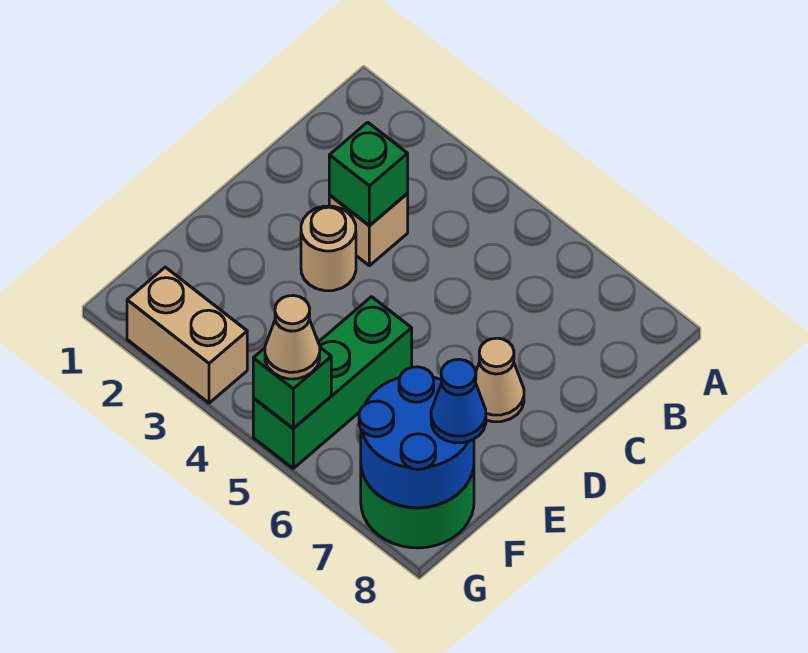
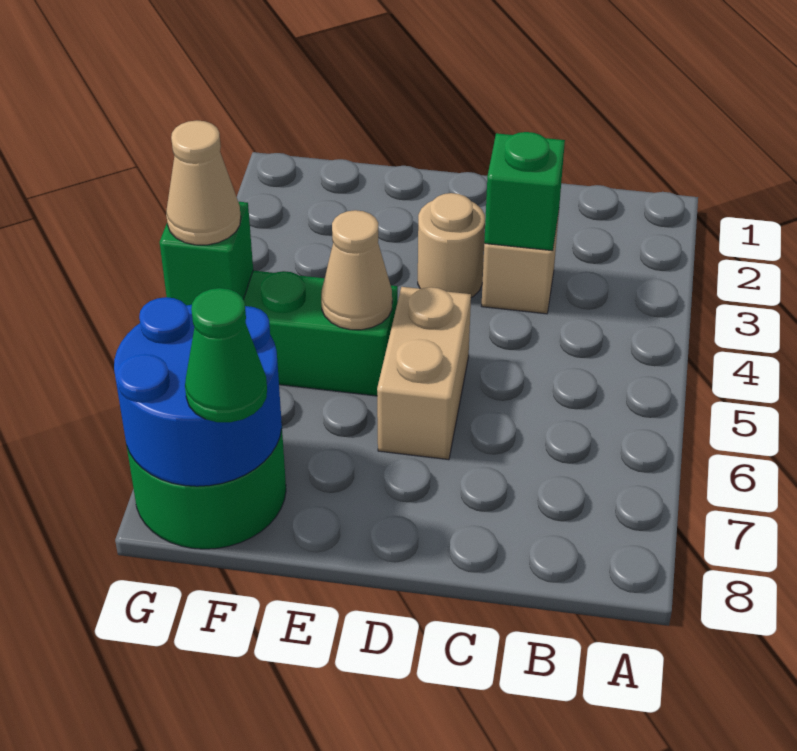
tan cone D7 level 1 -> tan cone E5 level 2
blue cone F8 level 3 -> green cone F8 level 3
tan brick G2:G3 level 1 -> tan brick D5:D6 level 1

